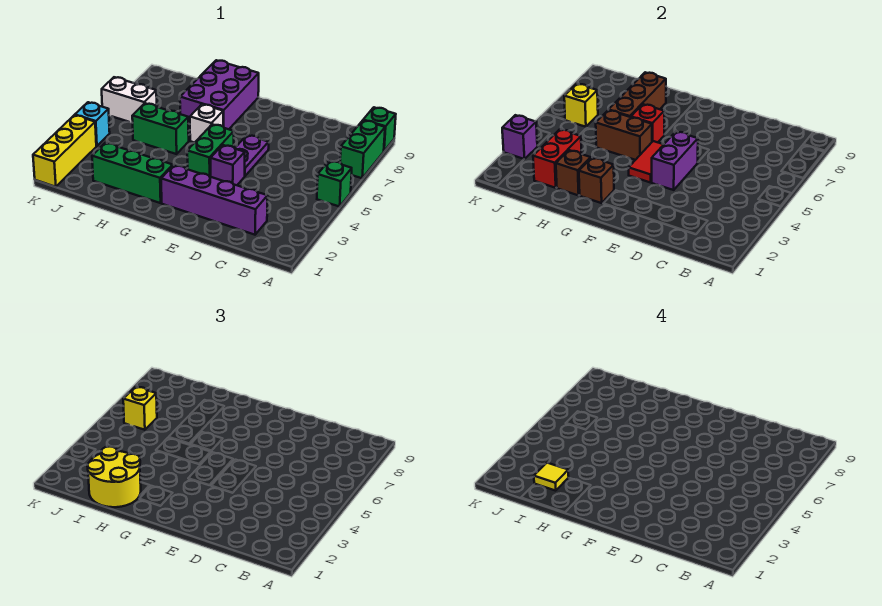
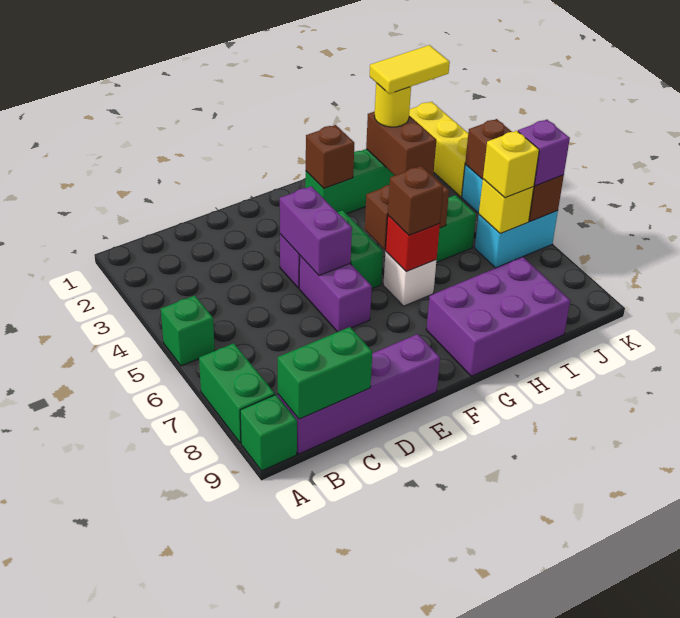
none -> green brick B9:C9 level 2
purple brick C2:F2 level 1 -> purple brick B9:E9 level 1
purple plate E5:E6 level 1 -> purple brick E5:E6 level 1
red tile F4:F5 level 2 -> none
purple brick G7:H9 level 1 -> purple brick G8:I9 level 1
yellow round brick H1:I2 level 3 -> yellow round brick I2 level 3
brown brick H2 level 2 -> brown brick G6 level 3
brown brick H6:H8 level 2 -> brown brick K4:K6 level 2
red brick I2:I3 level 2 -> brown brick I2:I3 level 2
yellow tile I2 level 4 -> yellow tile I2:J2 level 4
white brick J6:K6 level 1 -> cyan brick J6:K6 level 1
purple brick K3 level 2 -> purple brick K6 level 3

